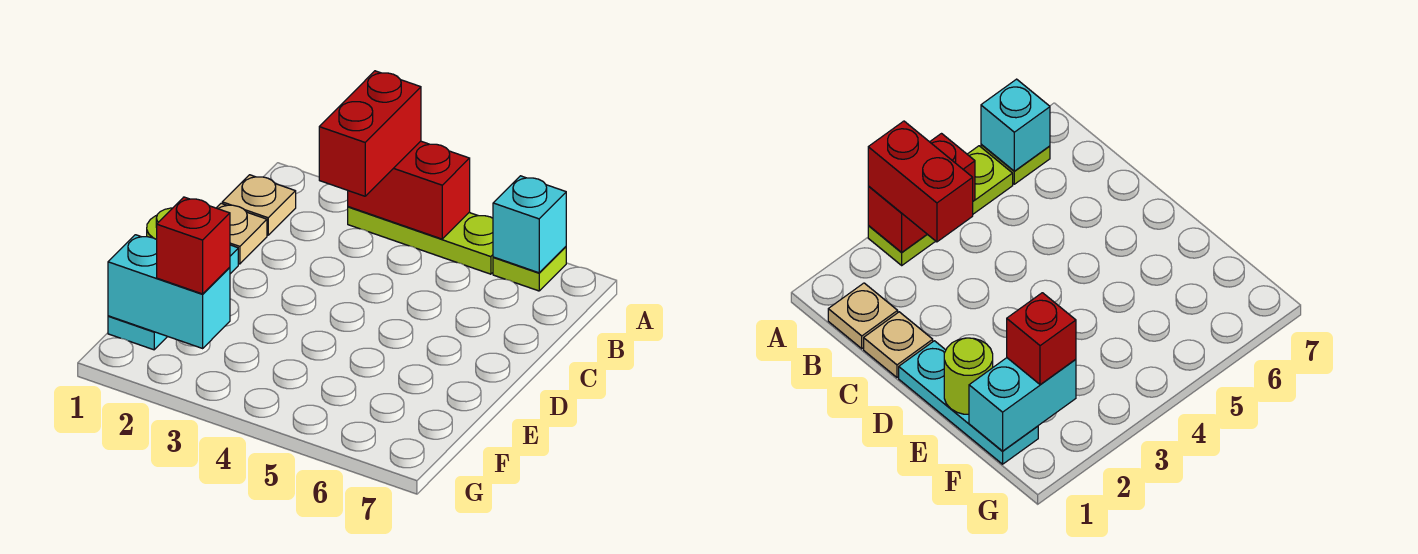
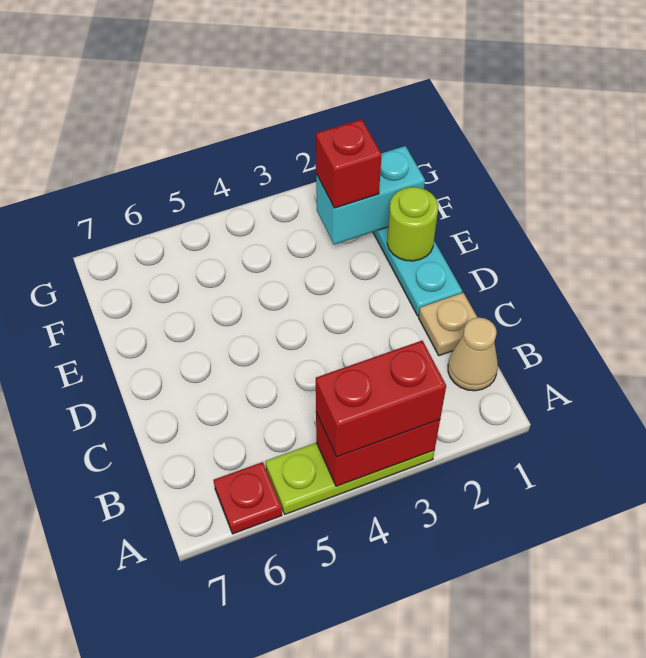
red brick A3:B3 level 3 -> red brick A3:A4 level 3
lime plate A6 level 1 -> red plate A6 level 1
cyan brick A6 level 2 -> none
tan plate B1 level 1 -> tan cone B1 level 1

